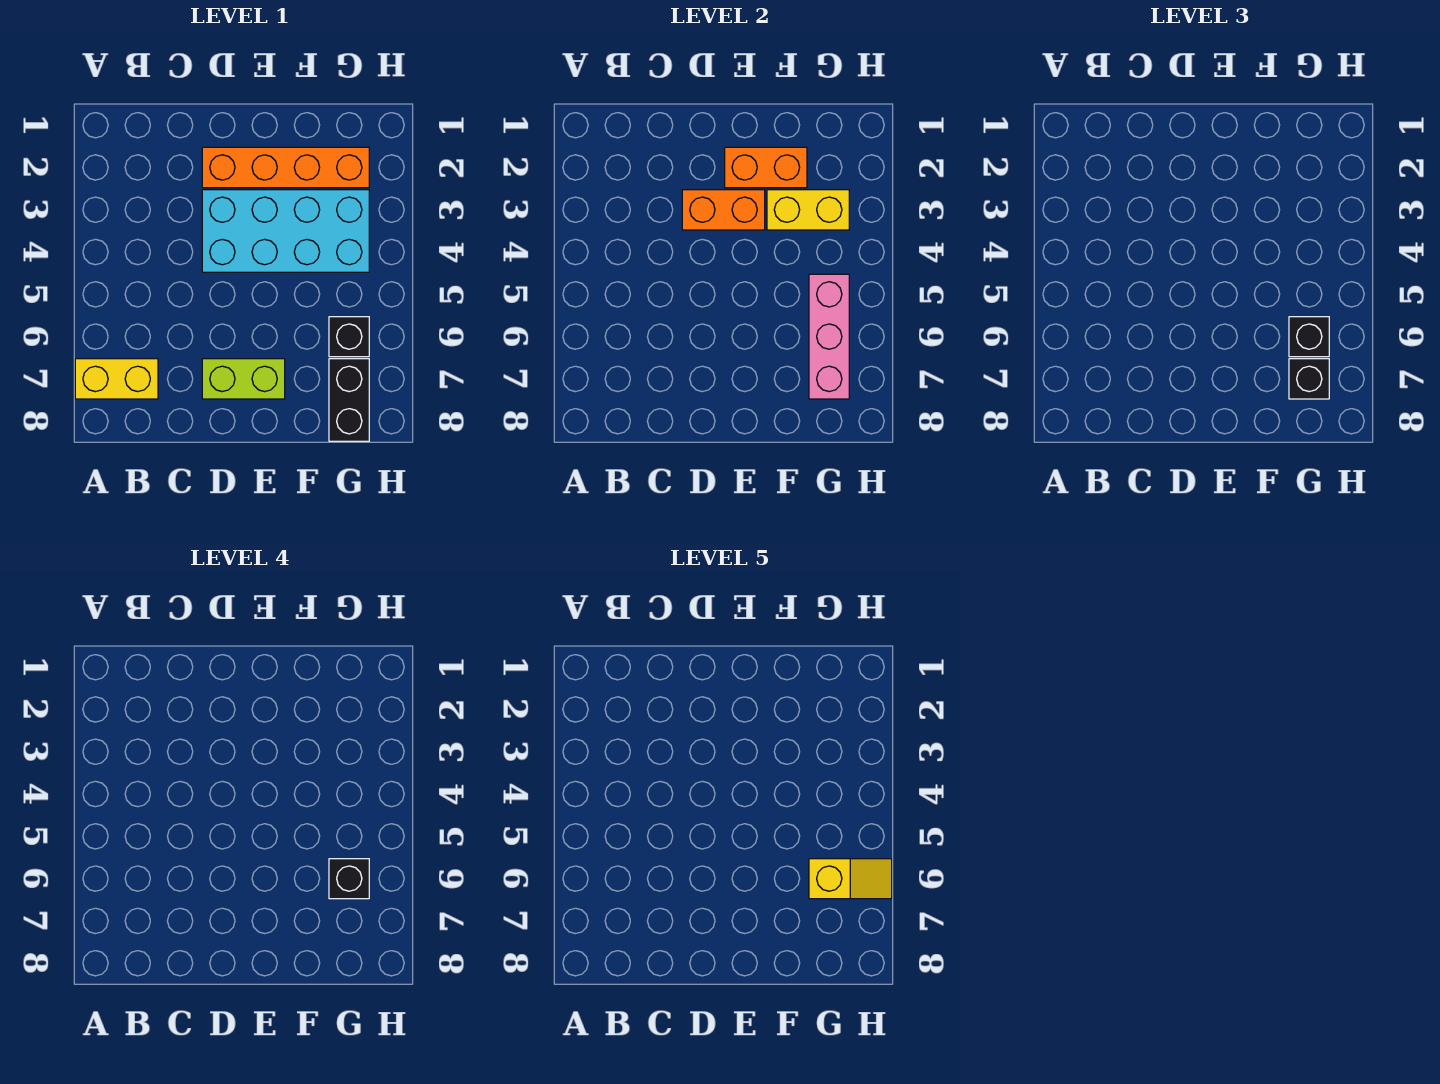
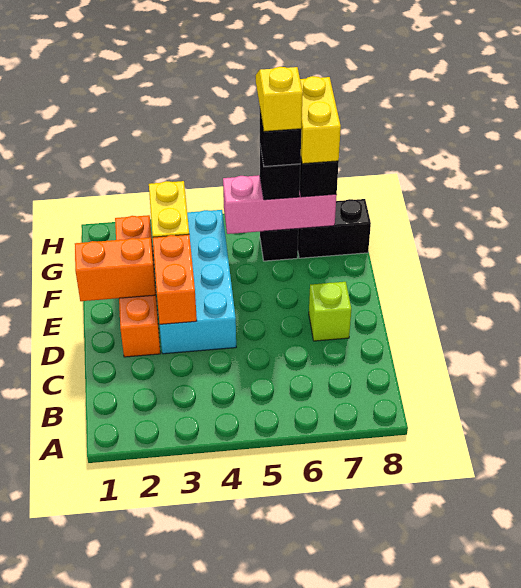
yellow brick A7:B7 level 1 -> yellow brick G7:H7 level 4
lime brick D7:E7 level 1 -> lime brick D7 level 1
orange brick E2:F2 level 2 -> orange brick E1:E2 level 2

